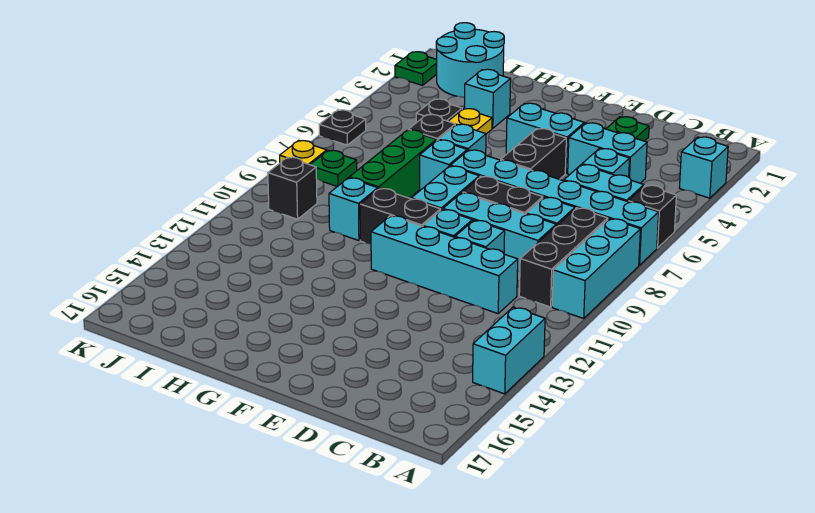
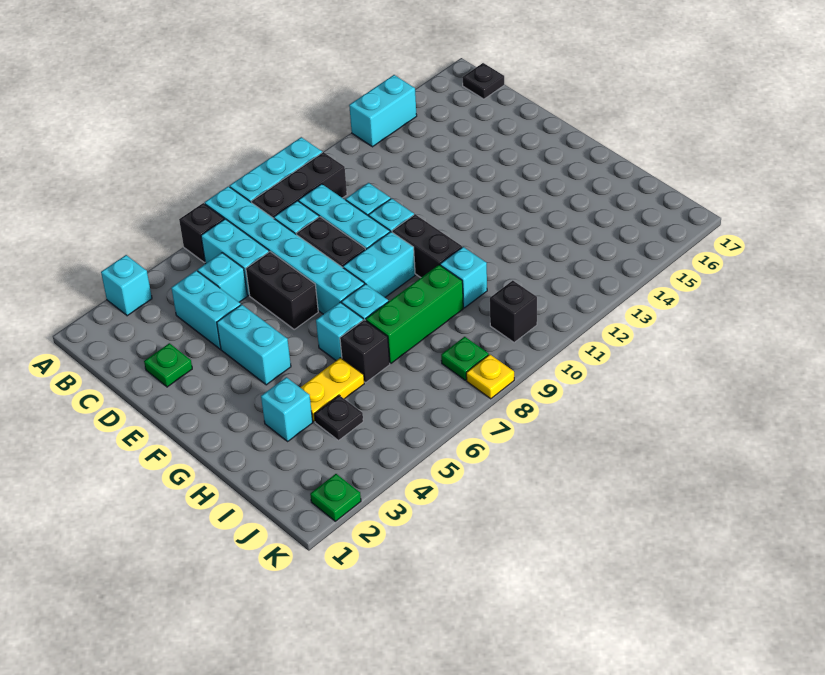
cyan brick C11:F11 level 1 -> none
black brick E5:E6 level 1 -> black brick D6:E6 level 1
cyan round brick I1:J2 level 1 -> none
black plate K6 level 1 -> black plate B17 level 1

